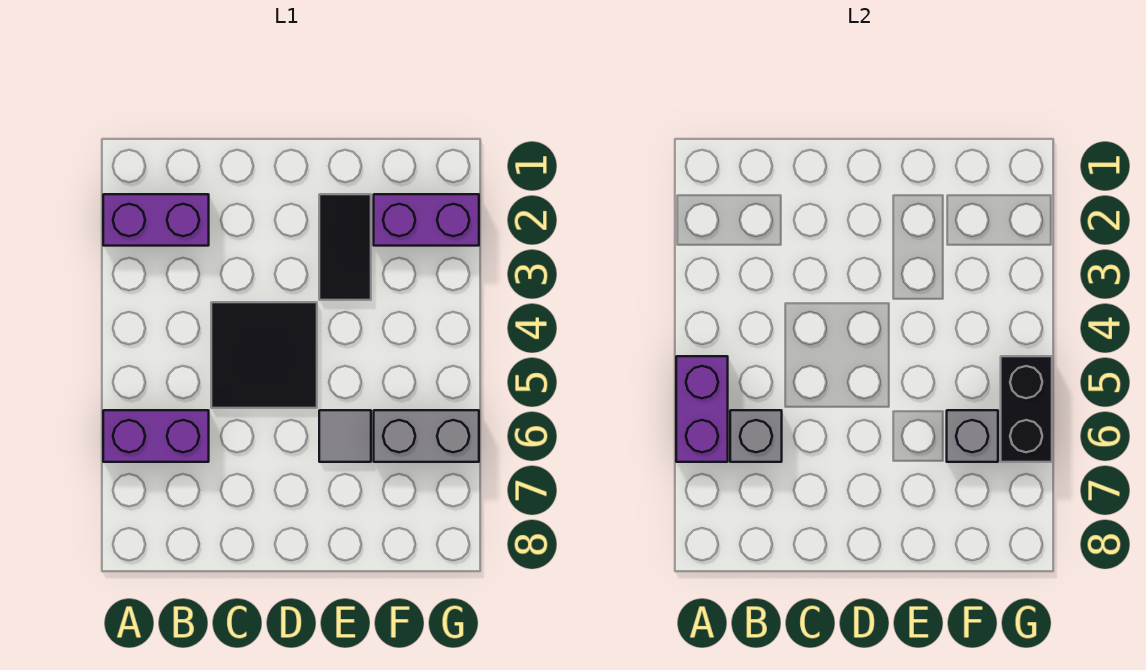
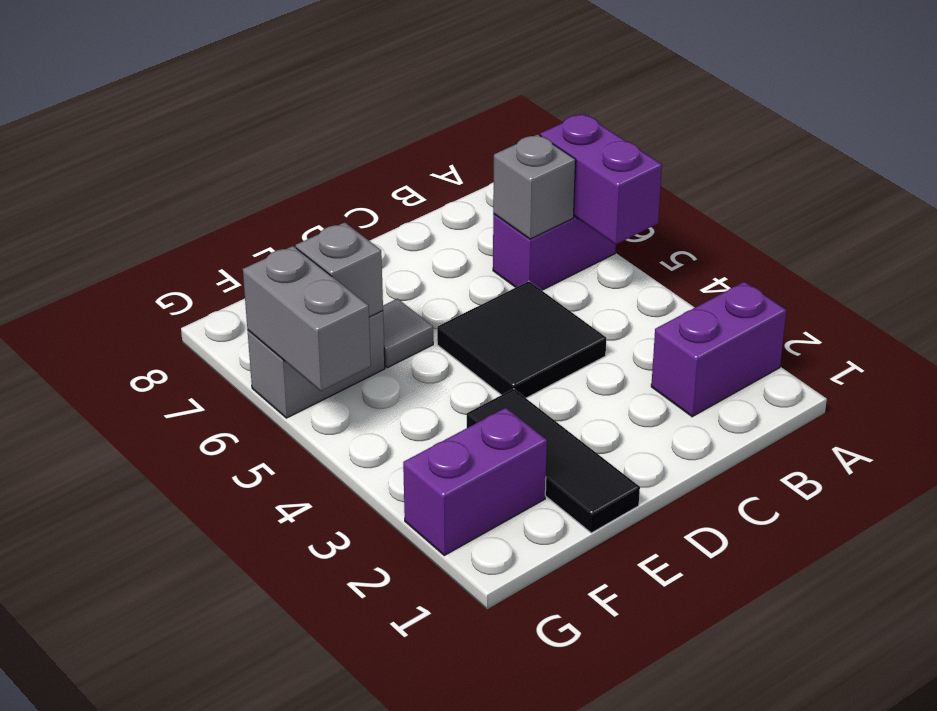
black tile E2:E3 level 1 -> black tile E1:E3 level 1
black brick G5:G6 level 2 -> grey brick G5:G6 level 2

